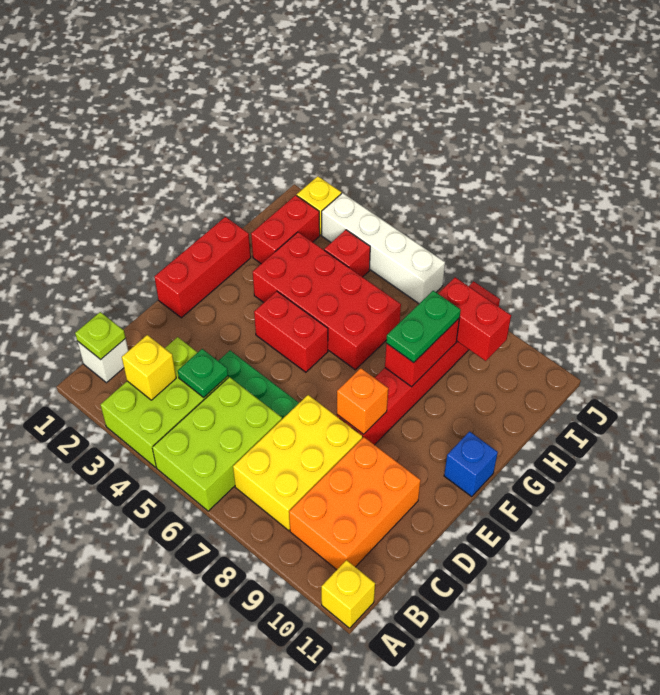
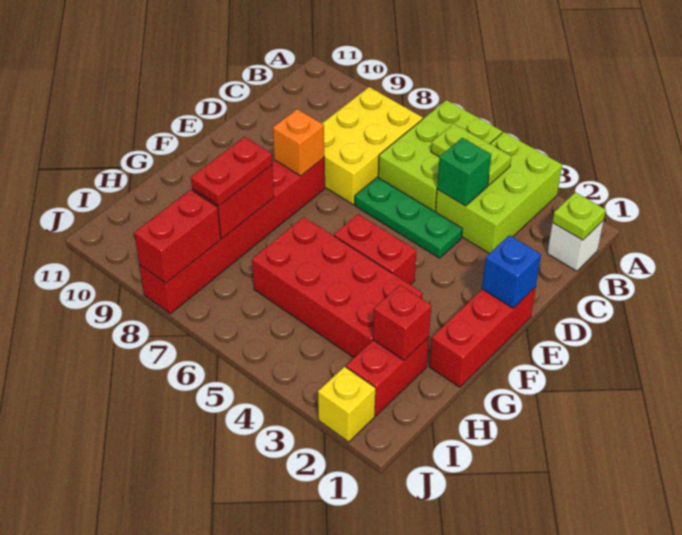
yellow brick A11 level 1 -> none
yellow brick B3 level 2 -> none
none -> lime plate B4:B5 level 2
orange brick B9:D10 level 1 -> none
green plate C4 level 2 -> green brick C4 level 2
blue brick F11 level 1 -> blue brick E1 level 2
green plate G8:H8 level 3 -> red plate G8:H8 level 3
red brick I4 level 1 -> red brick H2 level 2
red brick I8:I9 level 2 -> red brick I8:J8 level 2
white brick J3:J6 level 1 -> none

